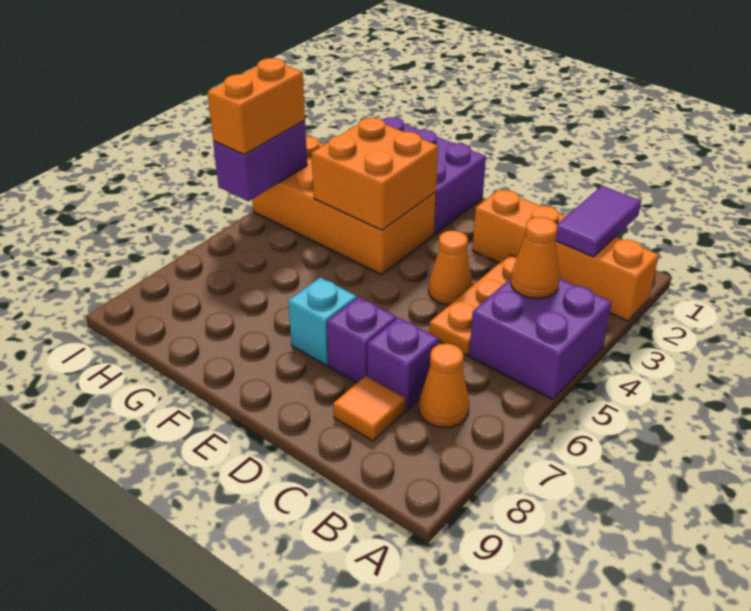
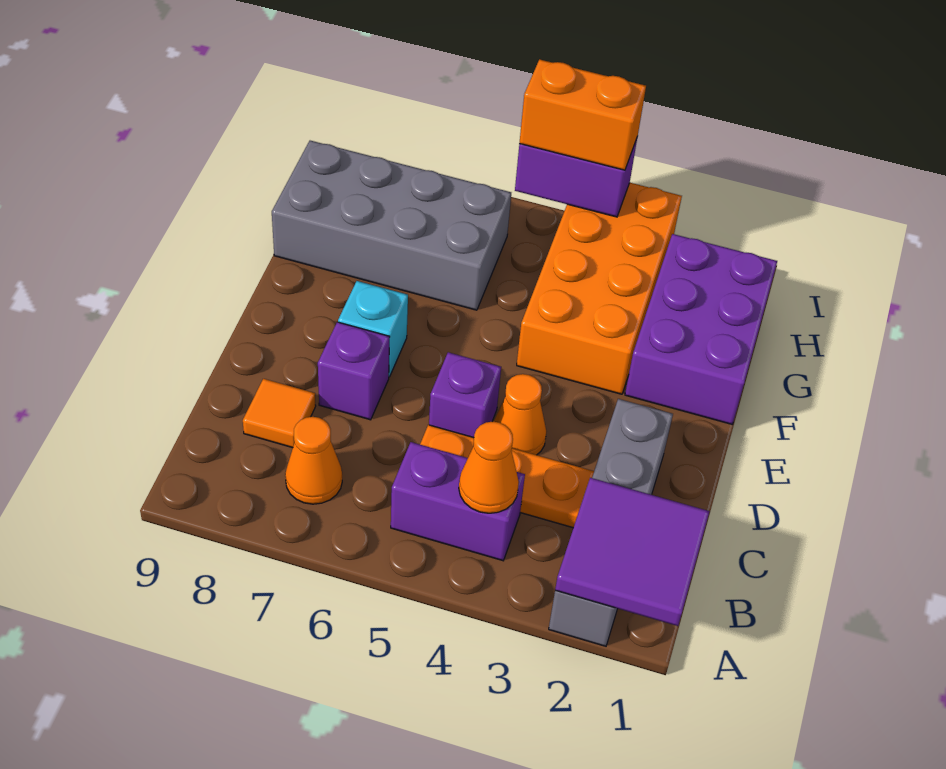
orange brick A2:D2 level 1 -> grey brick A2:D2 level 1
purple brick A4:B5 level 1 -> purple brick B4:B5 level 1
purple tile B1:B2 level 2 -> purple tile A1:B2 level 2
purple brick C7 level 1 -> purple brick D5 level 1
orange brick F3:G4 level 2 -> none
none -> grey brick G6:H9 level 1

